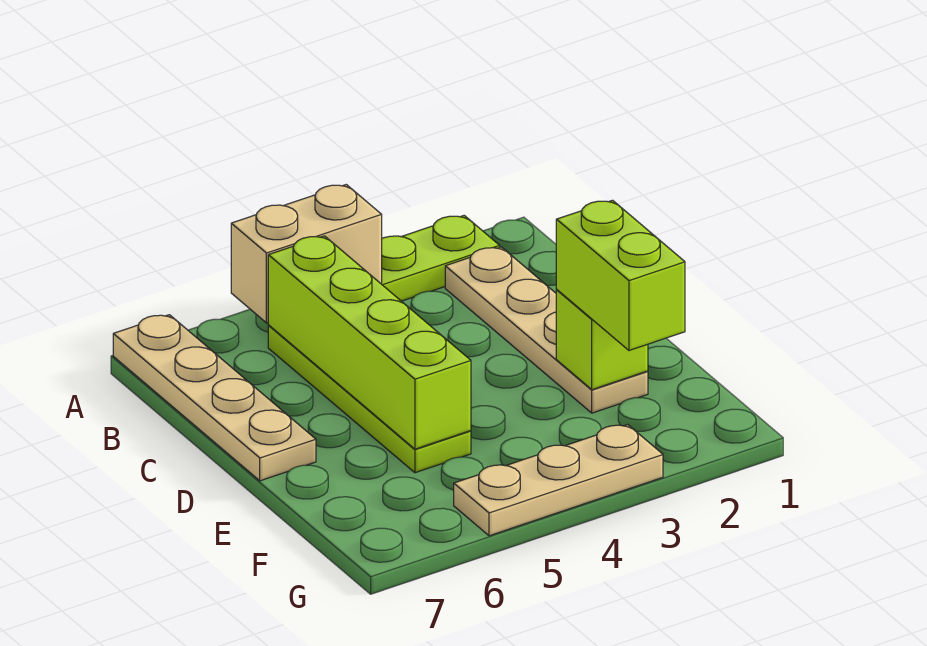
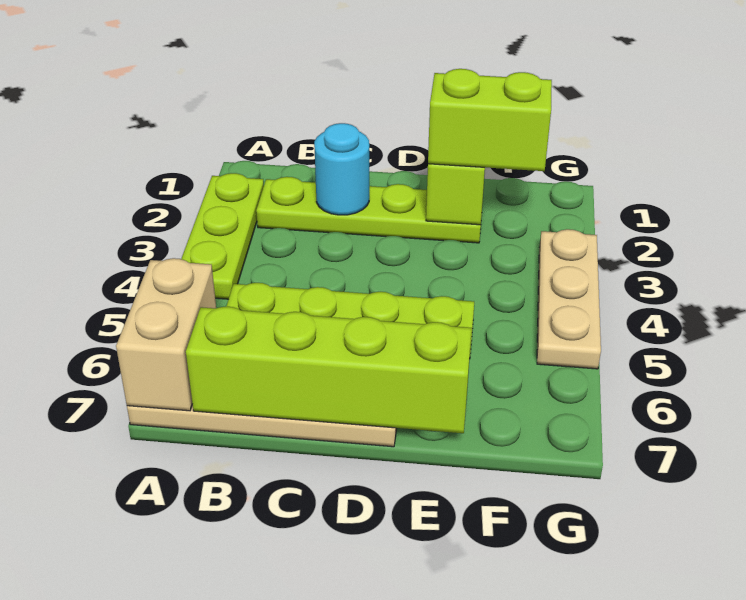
tan brick A4:A5 level 2 -> tan brick A6:A7 level 2
tan plate B2:E2 level 1 -> lime plate B2:E2 level 1
lime brick B5:E5 level 2 -> lime brick B7:E7 level 2
none -> cyan round brick C2 level 2

